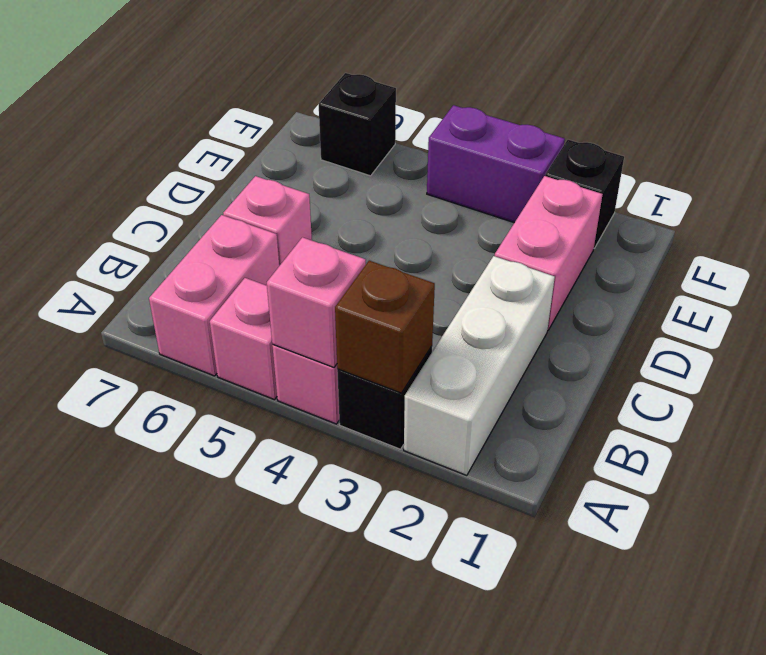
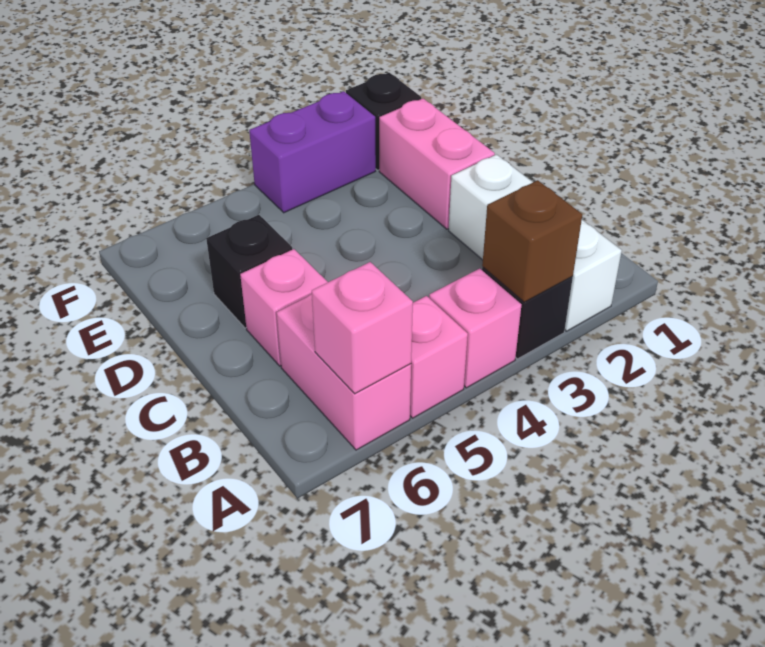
pink brick A4 level 2 -> pink brick A6 level 2
black brick F6 level 1 -> black brick D6 level 1

